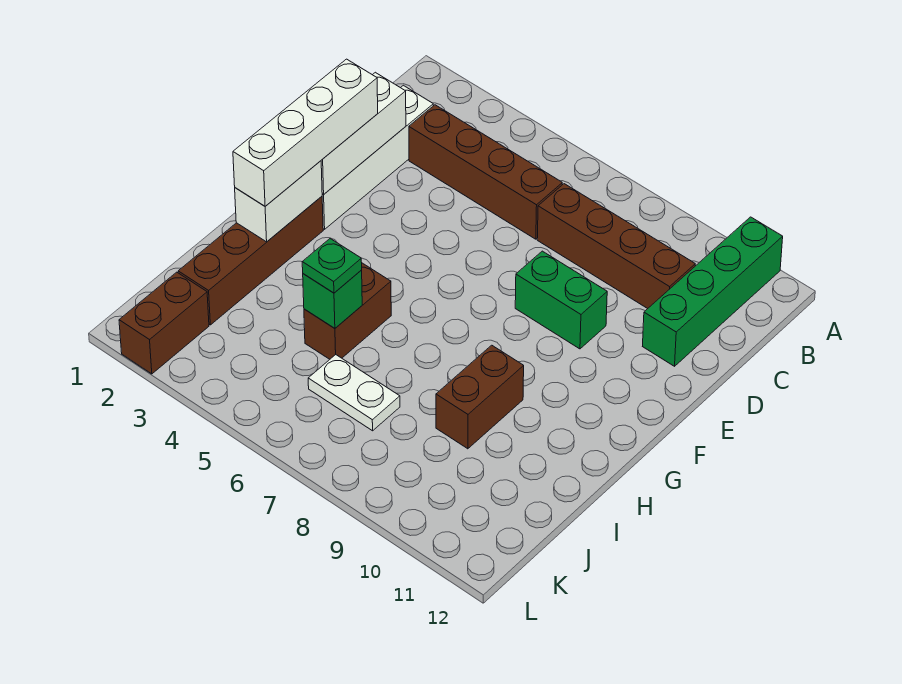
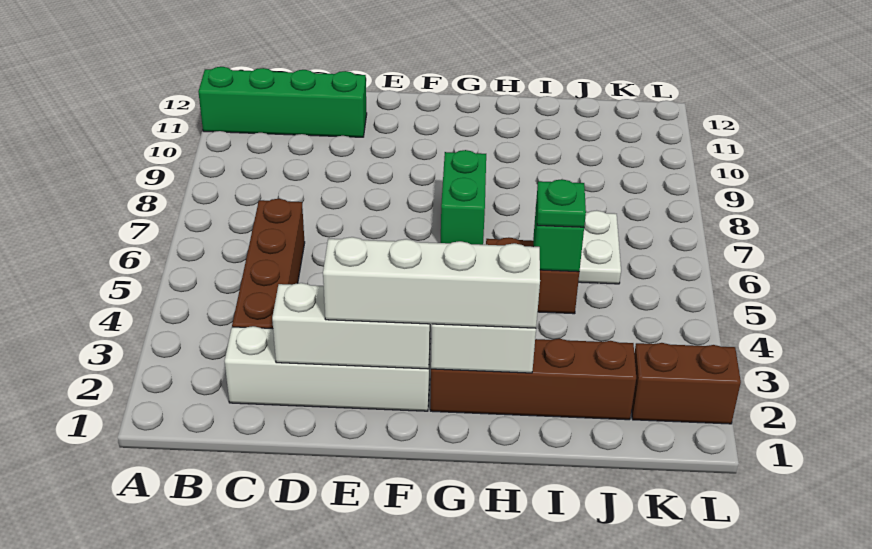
brown brick C7:C10 level 1 -> none
green brick E8:E9 level 1 -> green brick G7:G8 level 1
brown brick H9:I9 level 1 -> none

